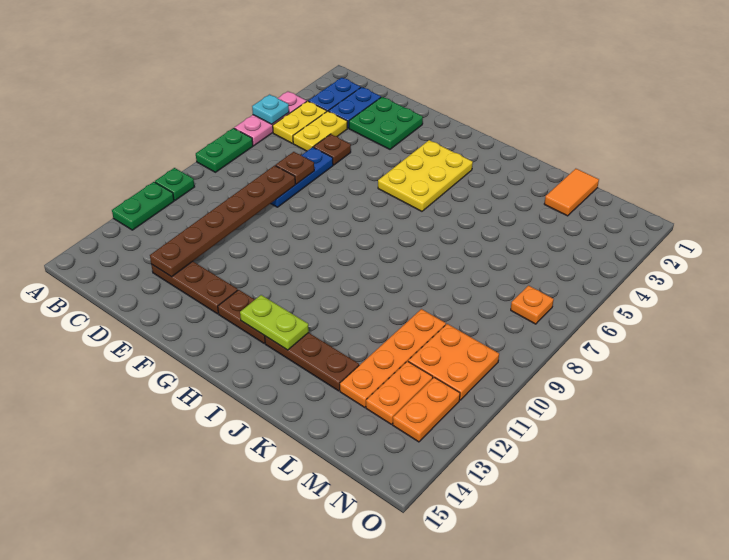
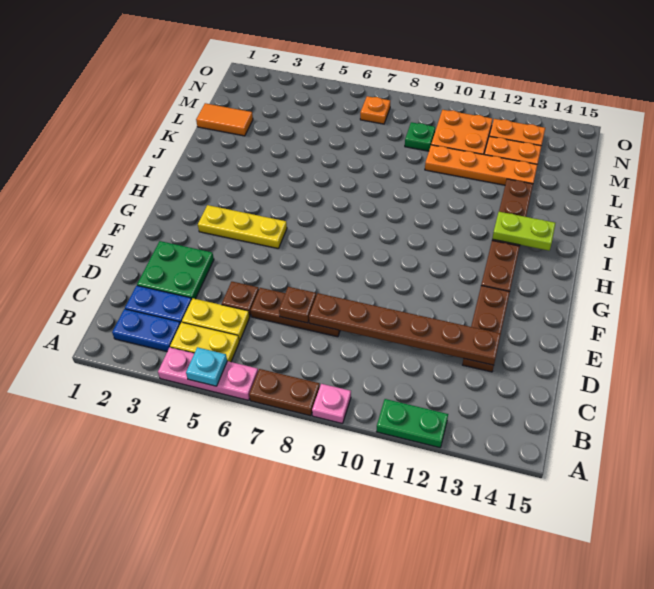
green plate A7:A8 level 1 -> brown plate A7:A8 level 1
none -> pink plate A9 level 1
green plate A10 level 1 -> green plate M9 level 1
blue plate D6:D8 level 1 -> brown plate D6:D8 level 1
yellow plate G3:H5 level 1 -> yellow plate G3:G5 level 1
lime plate H13:I13 level 2 -> lime plate I13:I14 level 2

